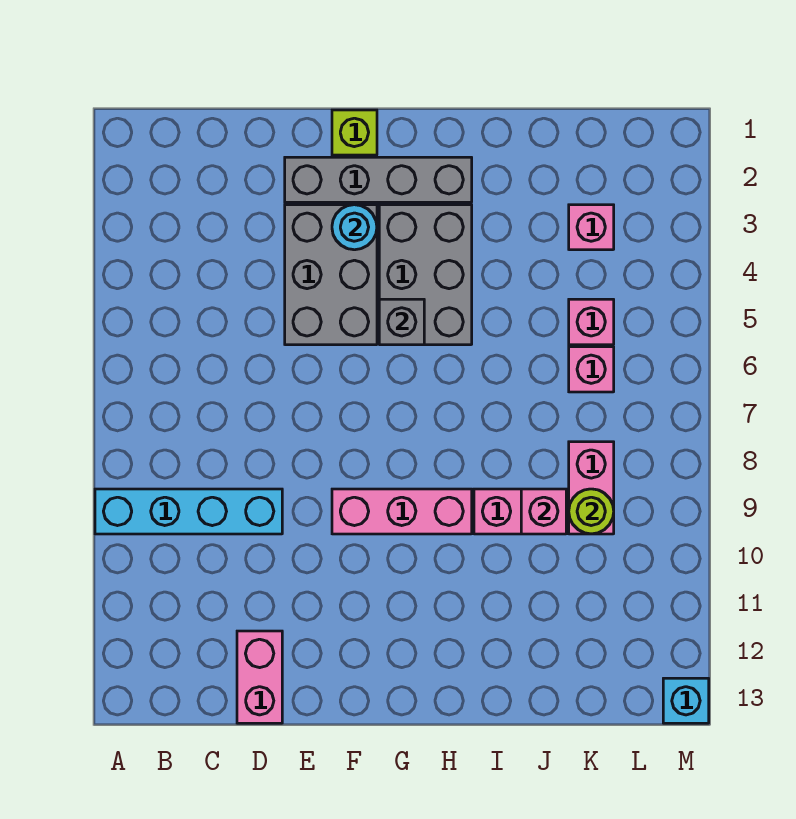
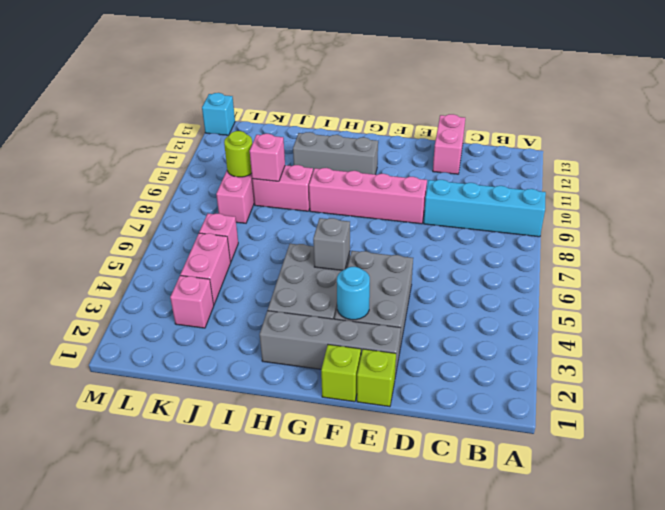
none -> lime brick E1 level 1
pink brick F9:H9 level 1 -> pink brick E9:H9 level 1
none -> grey brick G11:I11 level 1
pink brick K5 level 1 -> pink brick K4:K5 level 1

